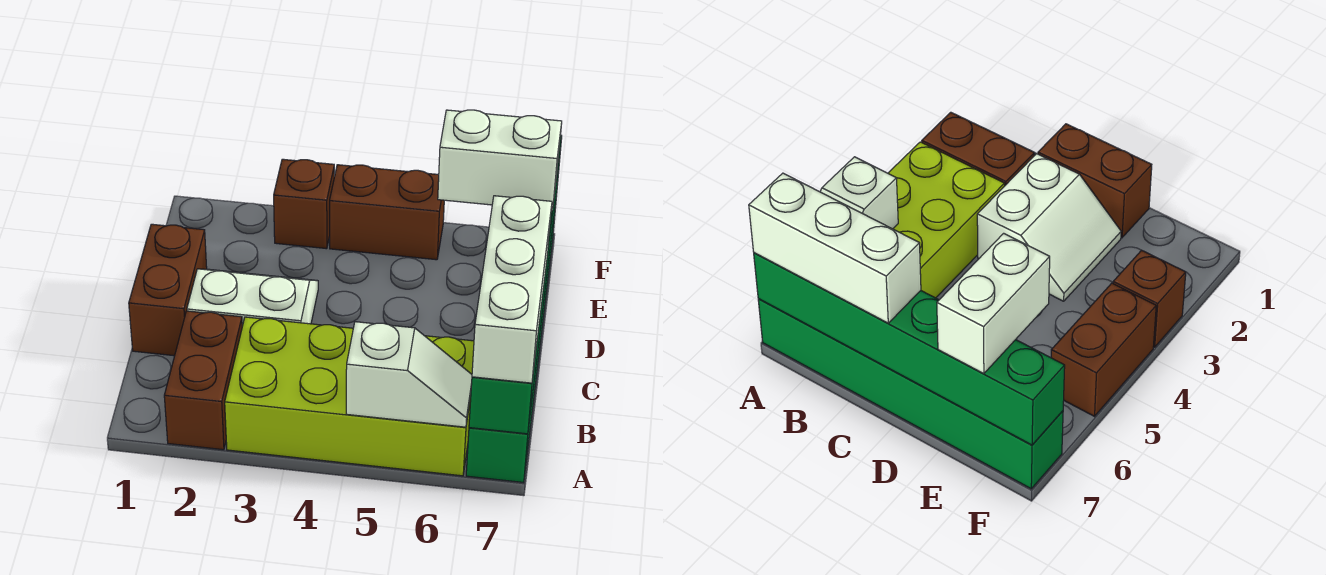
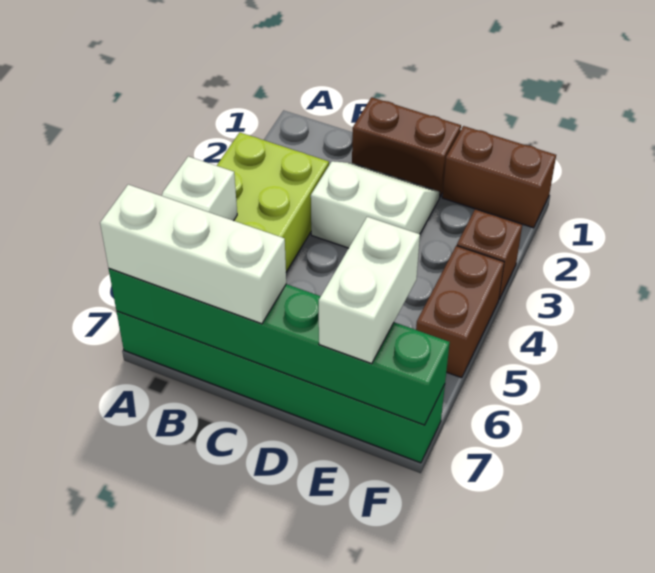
brown brick A2:B2 level 1 -> brown brick E1:F1 level 1
white slope C2:D3 level 1 top C -> white slope C2:D3 level 1 top 3

